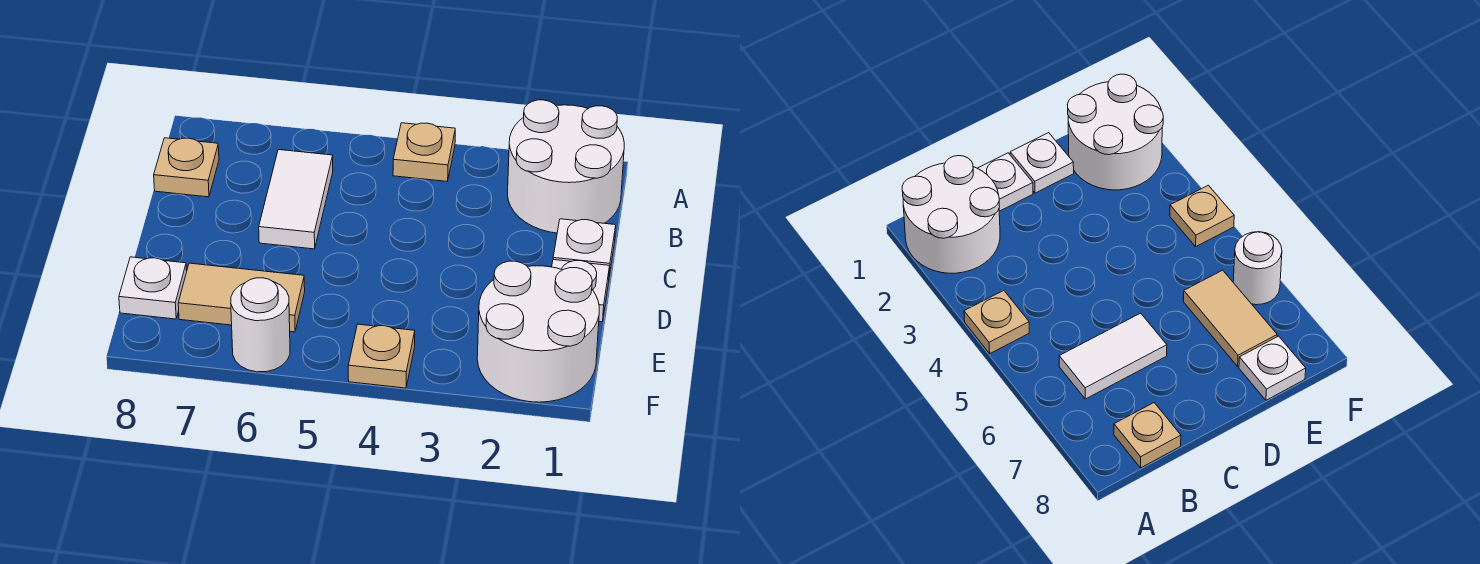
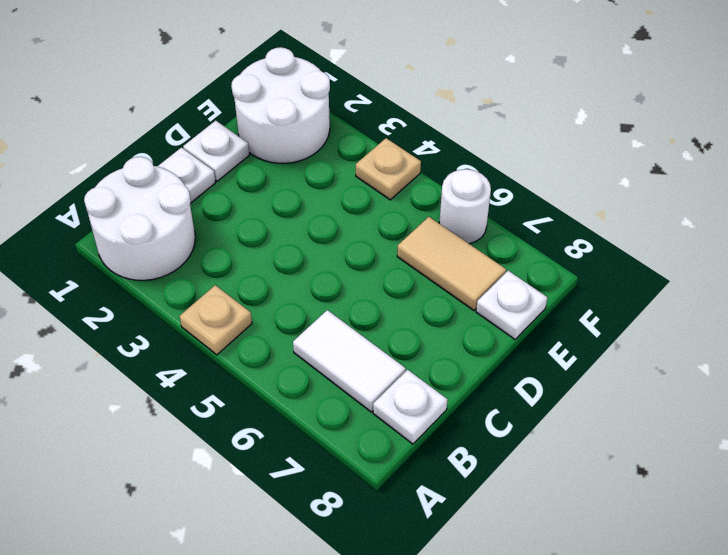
white tile B6:C6 level 1 -> white tile B6:B7 level 1
tan plate B8 level 1 -> white plate B8 level 1

